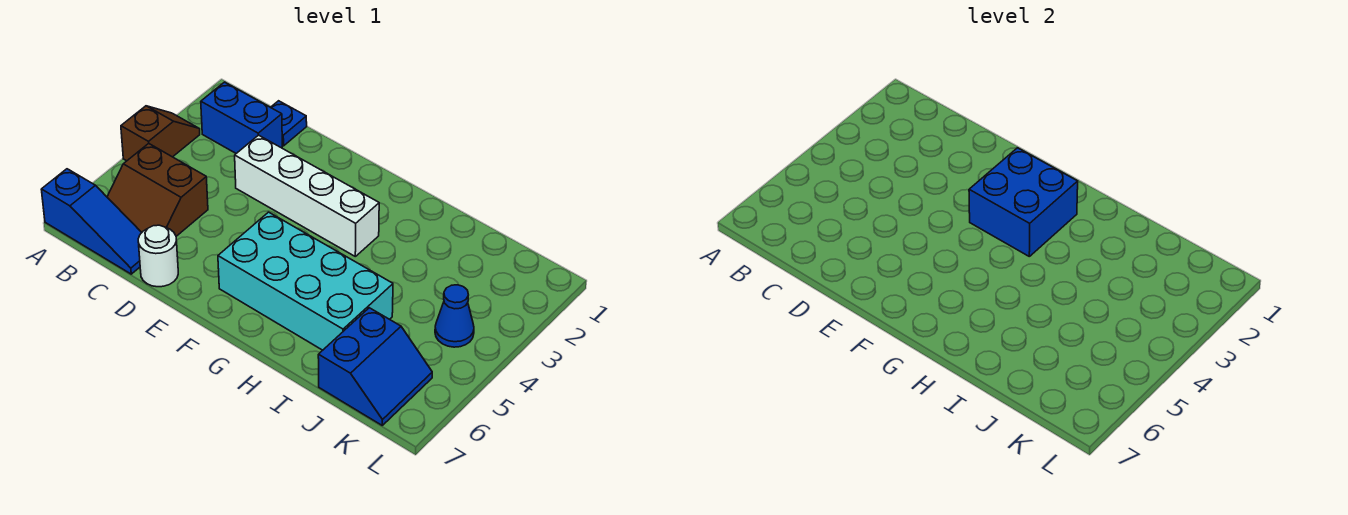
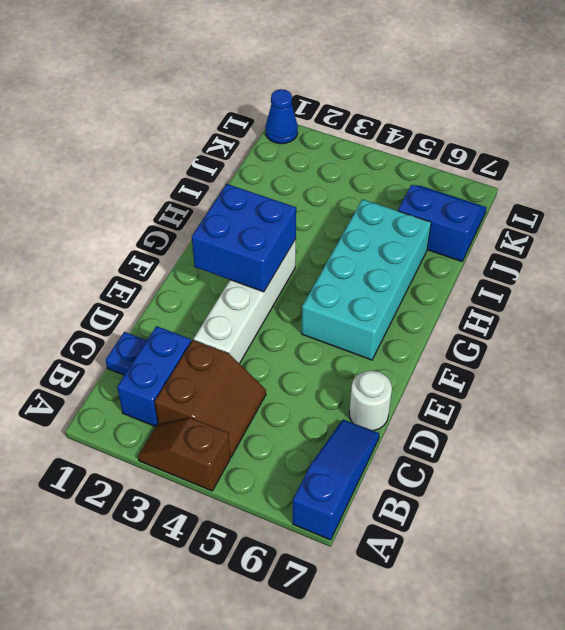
brown slope B5:C6 level 1 top 5 -> brown slope B3:C4 level 1 top 3
blue cone K4 level 1 -> blue cone L1 level 1

